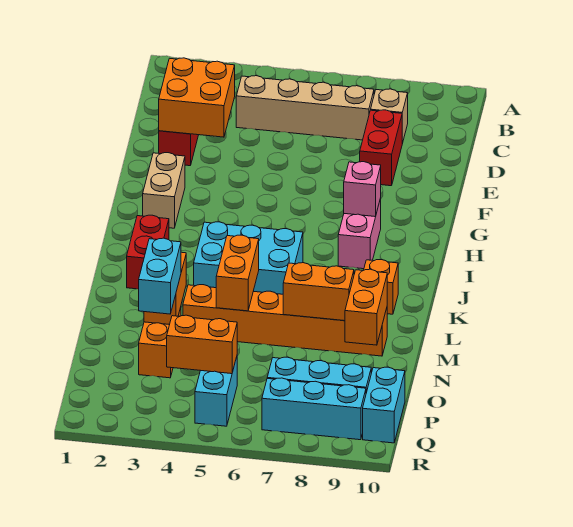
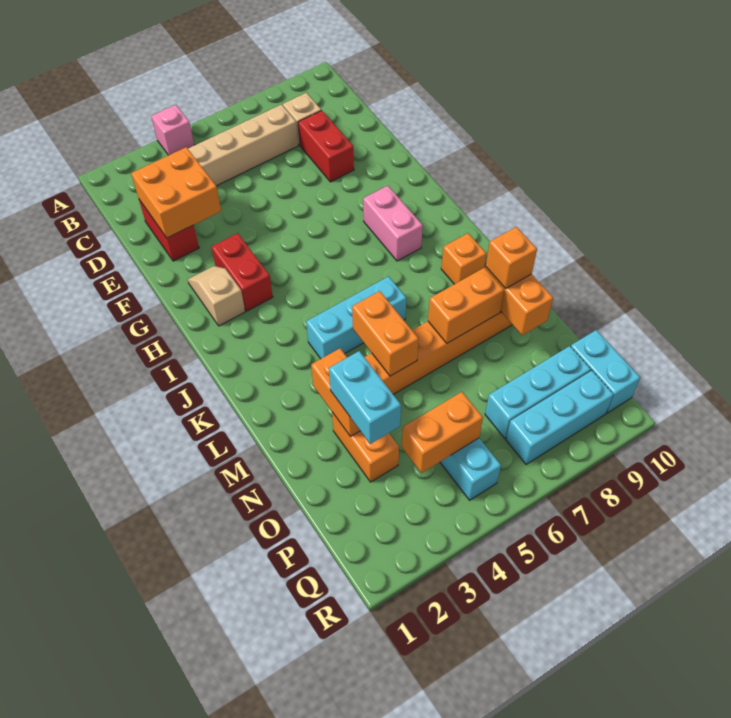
tan brick G2:H2 level 1 -> tan slope G2:H2 level 1 top H
pink brick H8 level 2 -> pink brick A4 level 1
red brick J2:K2 level 1 -> red brick G3:H3 level 1
cyan brick J4:K6 level 1 -> cyan brick K4:K6 level 1
none -> orange brick M9 level 3

